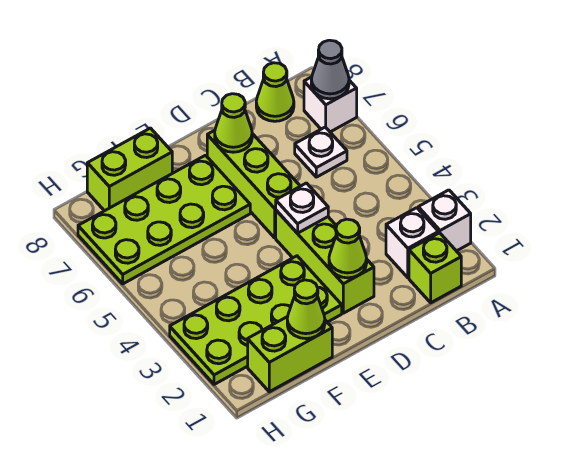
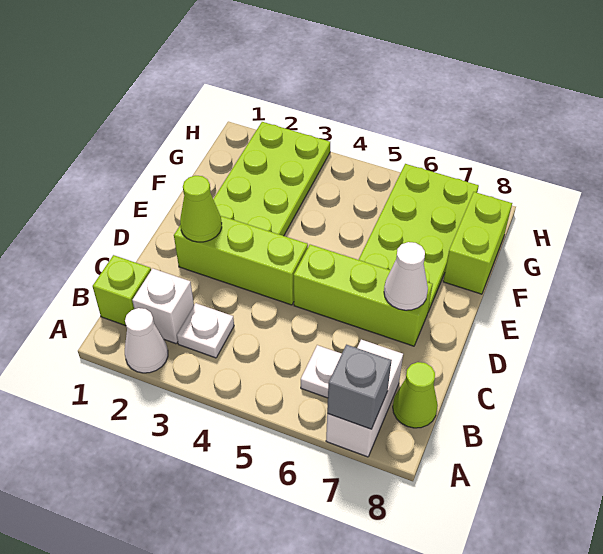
white brick A2 level 1 -> white cone A2 level 1
white brick A7 level 1 -> white brick A7:B7 level 1
grey cone A7 level 2 -> grey brick A7 level 2
white plate D4 level 2 -> white plate B3 level 1
lime cone D7 level 2 -> white cone D7 level 2
lime brick F1:G1 level 1 -> none
lime cone F1 level 2 -> none

